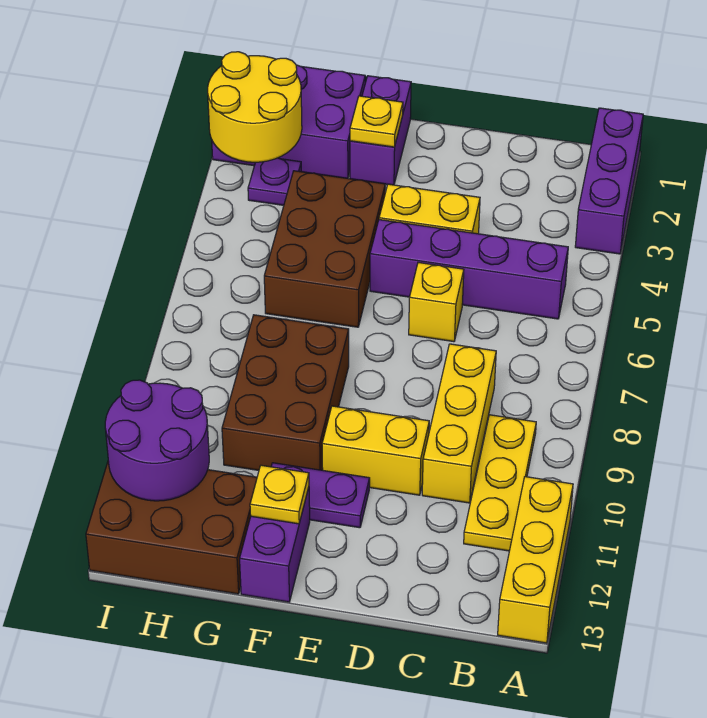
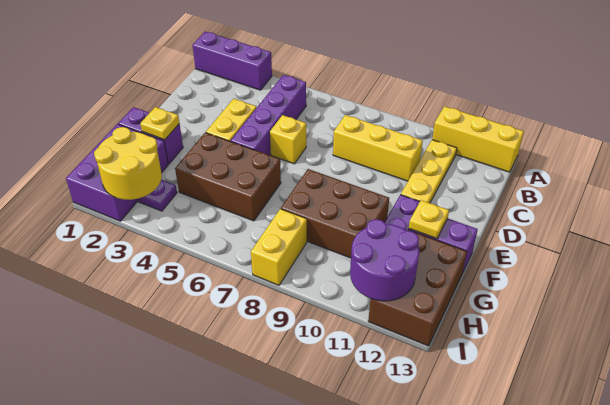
yellow plate B9:B11 level 1 -> yellow plate B11:D11 level 1
yellow brick D10:E10 level 1 -> yellow brick H8:I8 level 1

